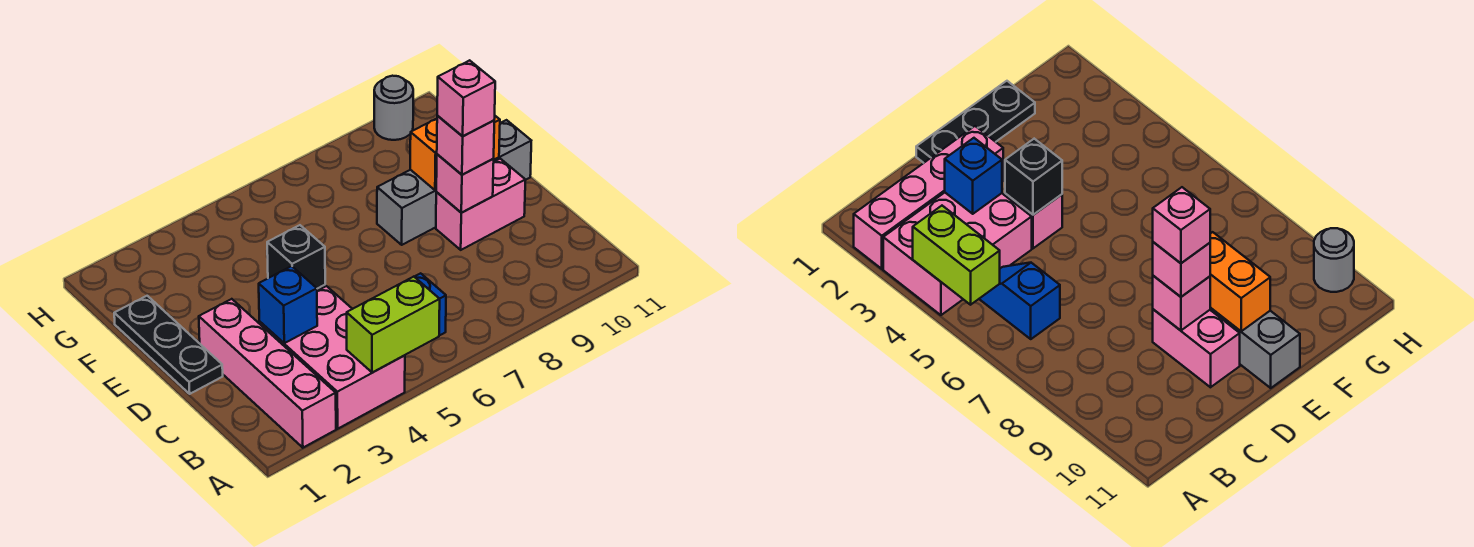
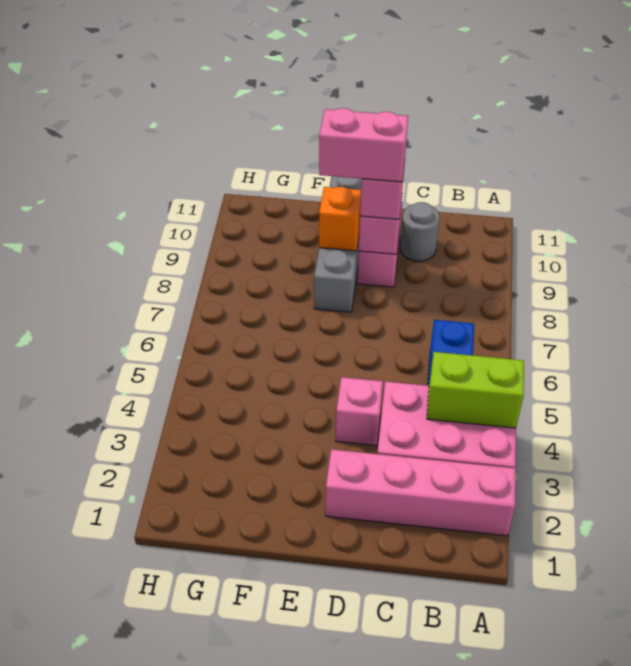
lime brick A4:A5 level 2 -> lime brick A4:B4 level 2
blue brick C3 level 2 -> none
black plate D1:F1 level 1 -> none
black brick D4 level 2 -> none
pink brick D9 level 4 -> pink brick D9:E9 level 4
orange brick E9:E10 level 2 -> orange brick E9 level 2
grey round brick H10 level 1 -> grey round brick C10 level 1

